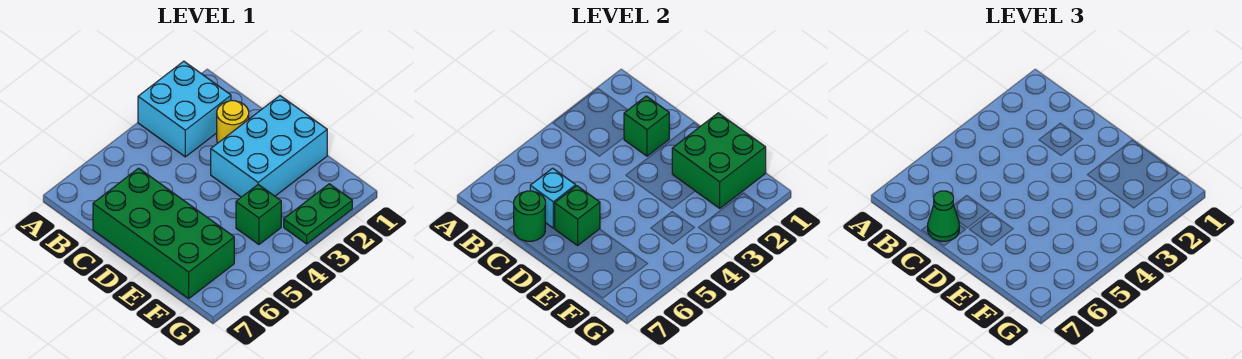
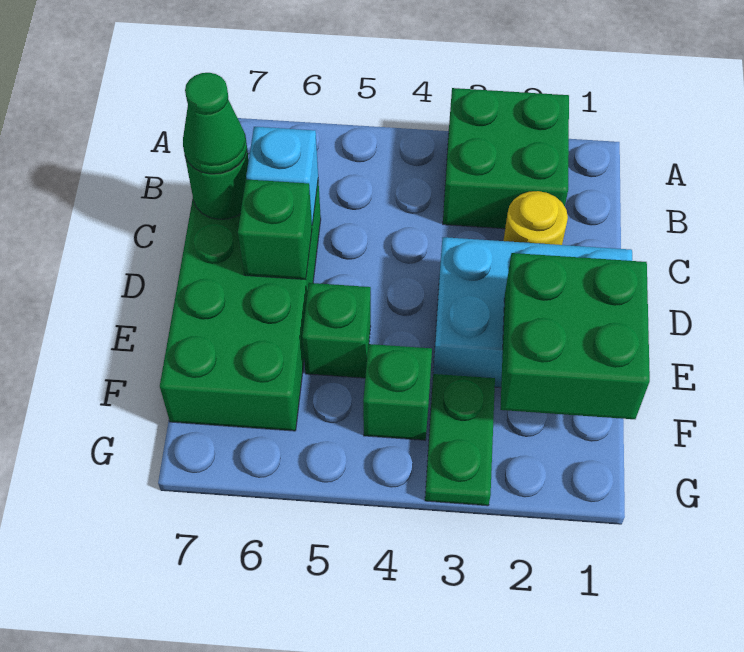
cyan brick A2:B3 level 1 -> green brick A2:B3 level 1
green brick C2 level 2 -> green brick E5 level 1
green plate G2:G3 level 1 -> green plate F3:G3 level 1

